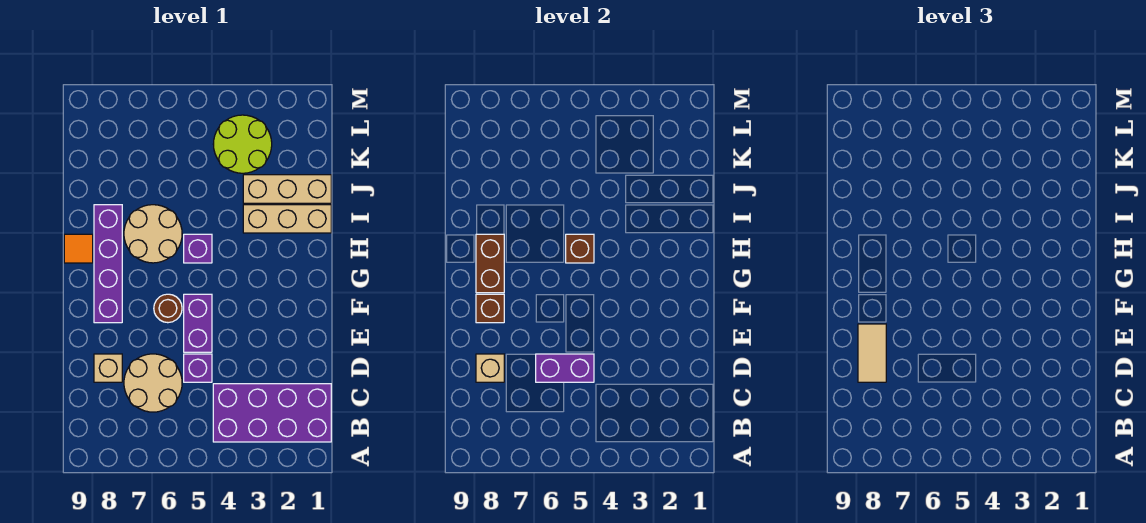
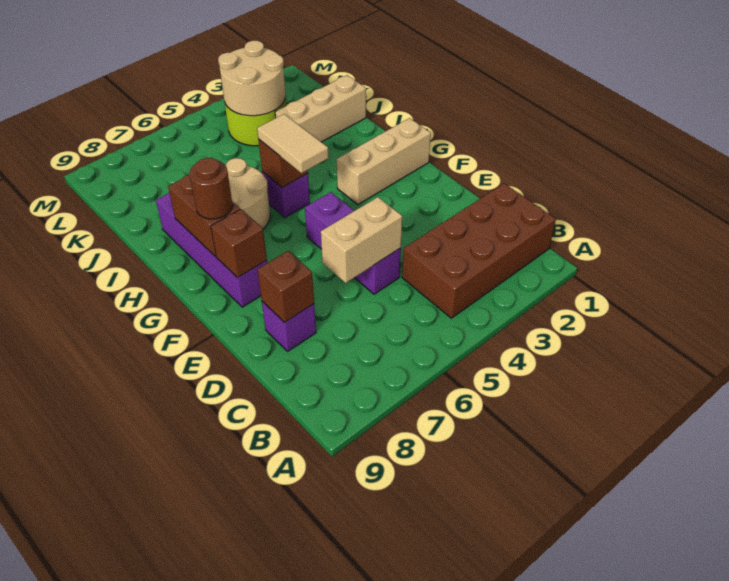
purple brick B1:C4 level 1 -> brown brick B1:C4 level 1
tan round brick C6:D7 level 1 -> tan round brick K3:L4 level 2
purple brick D5:D6 level 2 -> tan brick D5:D6 level 2
tan brick D8 level 1 -> purple brick D8 level 1
tan brick D8 level 2 -> brown brick D8 level 2
tan tile D8:E8 level 3 -> tan tile G5:H5 level 3
brown round brick F6 level 1 -> brown round brick G8 level 3
orange tile H9 level 1 -> none
tan brick I1:I3 level 1 -> tan brick G1:G3 level 1

